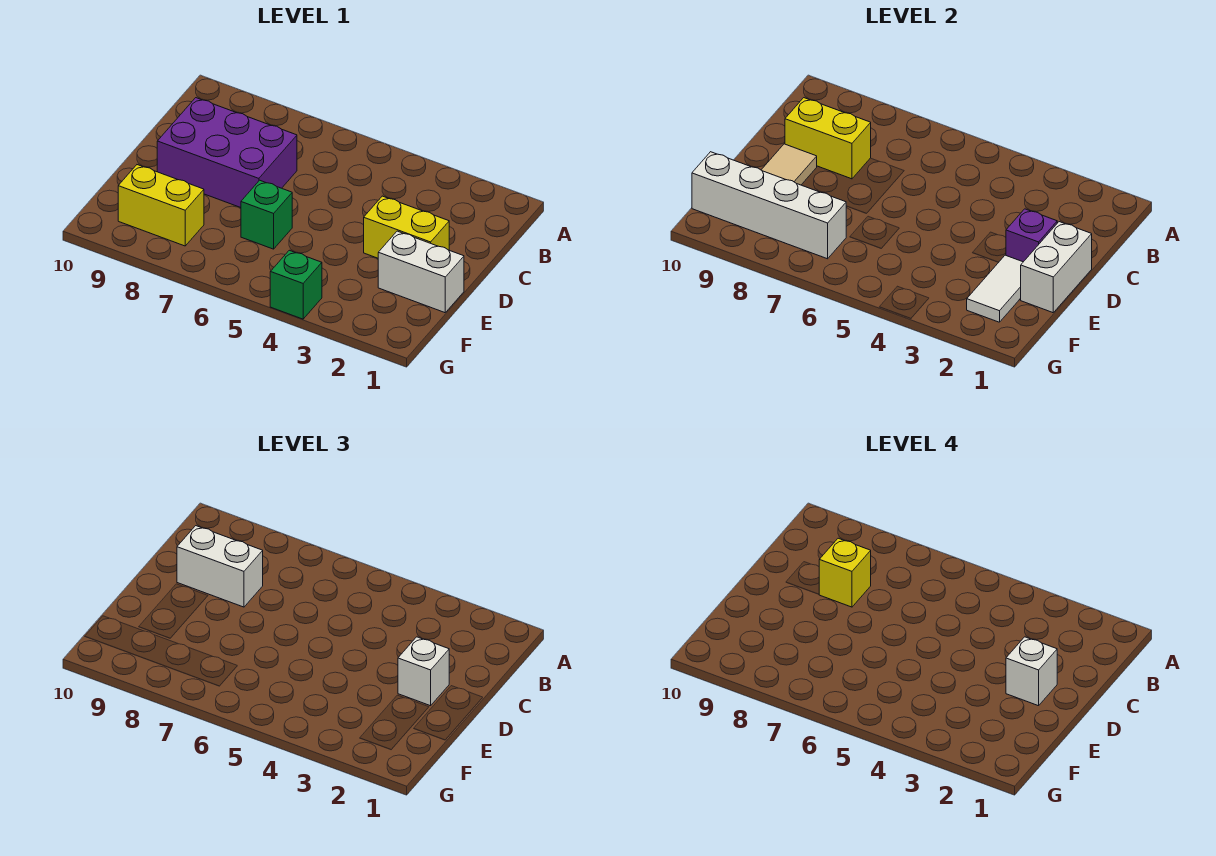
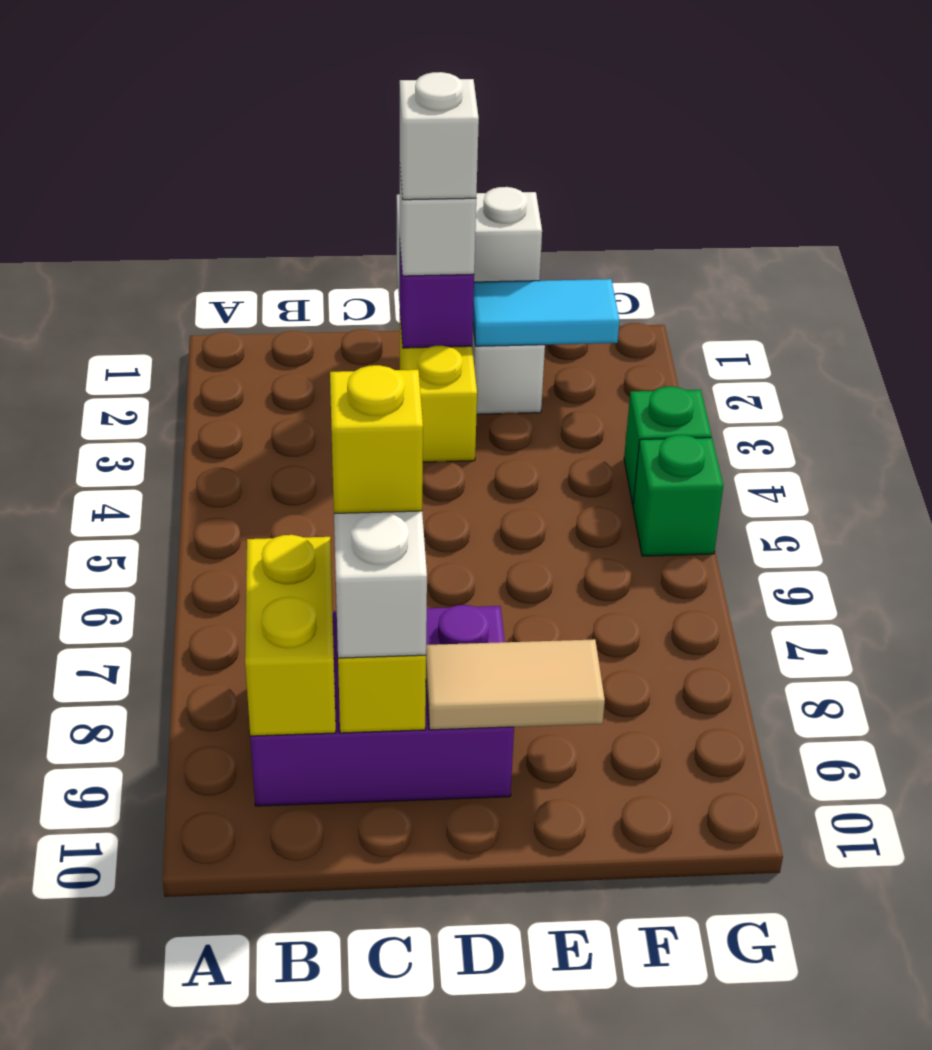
purple brick C7:D9 level 1 -> purple brick B8:D9 level 1
white tile E2:F2 level 2 -> cyan tile E2:F2 level 2
green brick E6 level 1 -> green brick G5 level 1
white brick F7:F10 level 2 -> none
yellow brick F8:F9 level 1 -> yellow brick B8:B9 level 2

